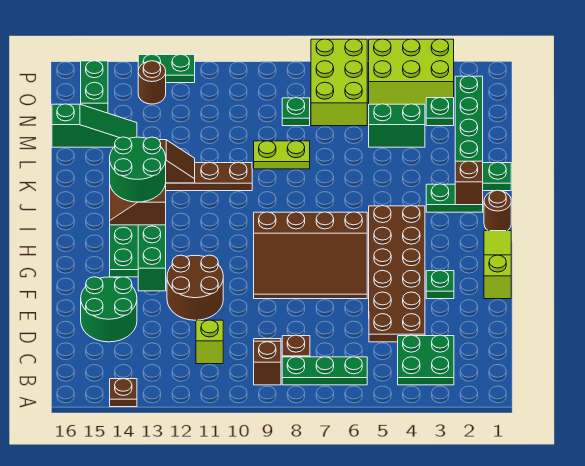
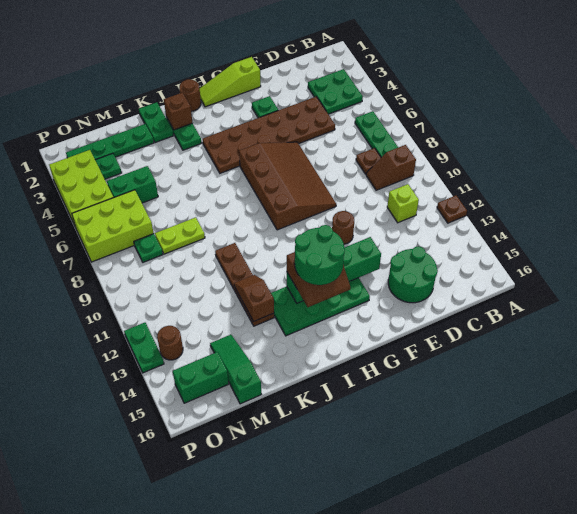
brown plate A14 level 1 -> brown plate A12 level 1
brown round brick E11:F12 level 1 -> brown round brick F11 level 1
lime plate L8:L9 level 1 -> lime plate L8:M8 level 1
green brick M4:M5 level 1 -> green brick M5:N5 level 1

